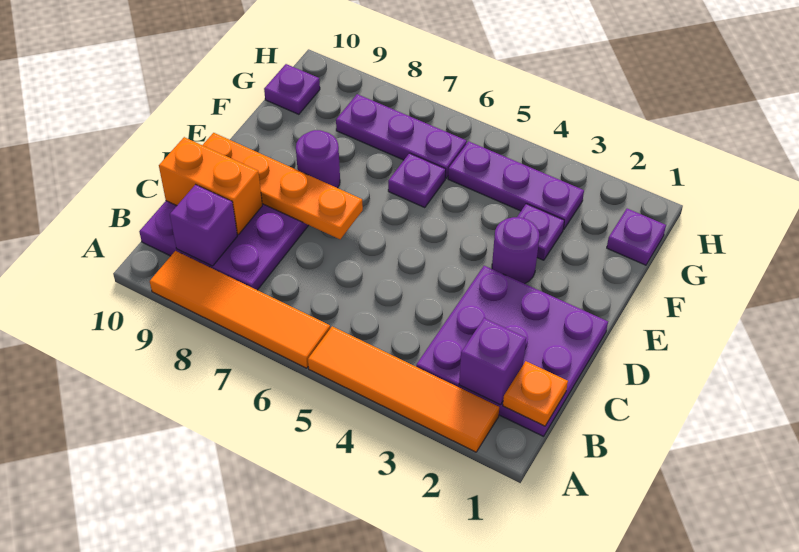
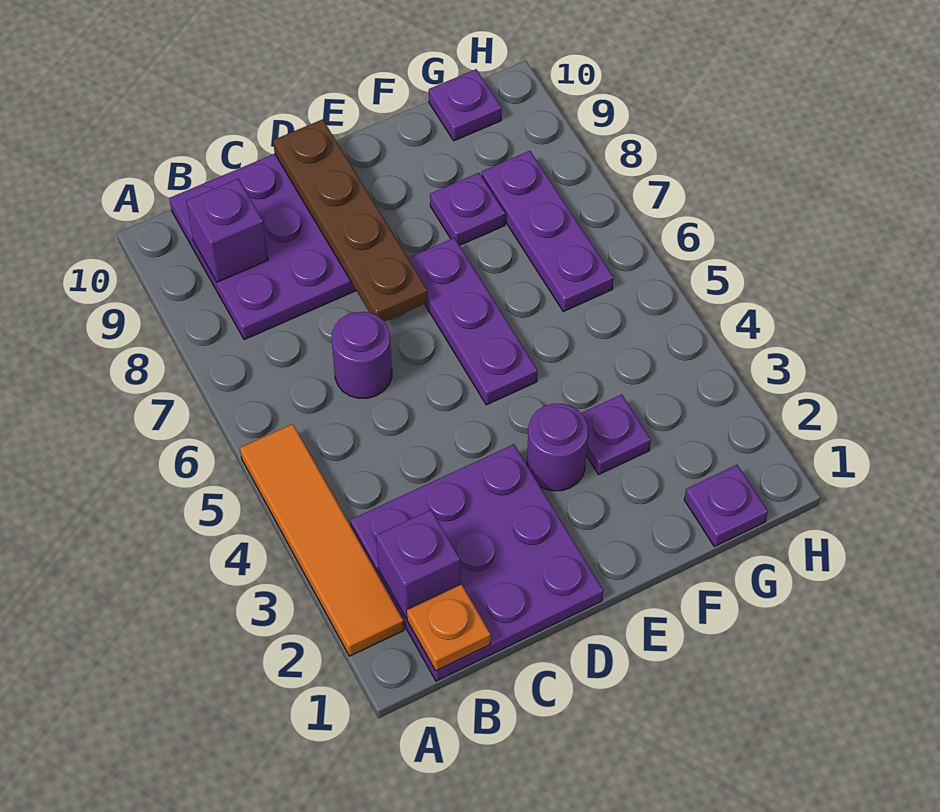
orange tile A6:A9 level 1 -> none
orange brick C9:C10 level 2 -> none
orange plate D7:D10 level 2 -> brown plate D7:D10 level 2
purple round brick E8 level 1 -> purple round brick C6 level 1
purple plate F6 level 1 -> purple plate F8 level 1
purple plate G3:G5 level 1 -> purple plate E5:E7 level 1

